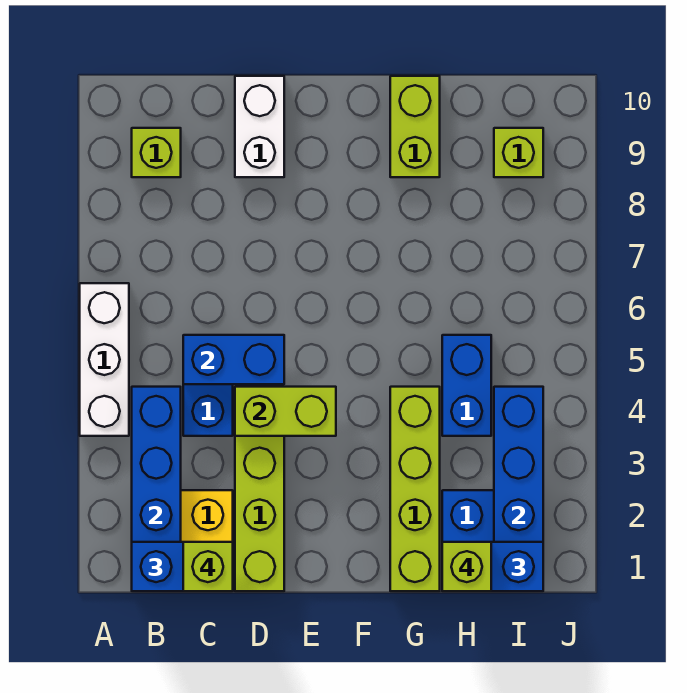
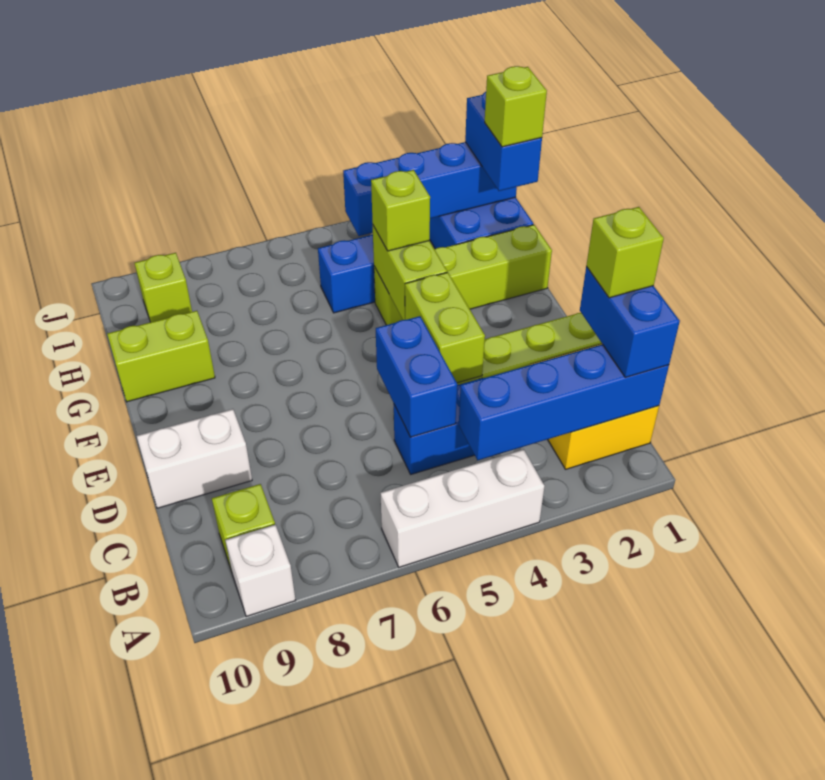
none -> white brick A9 level 1
none -> lime brick F4:G4 level 2
none -> lime brick G4 level 3

